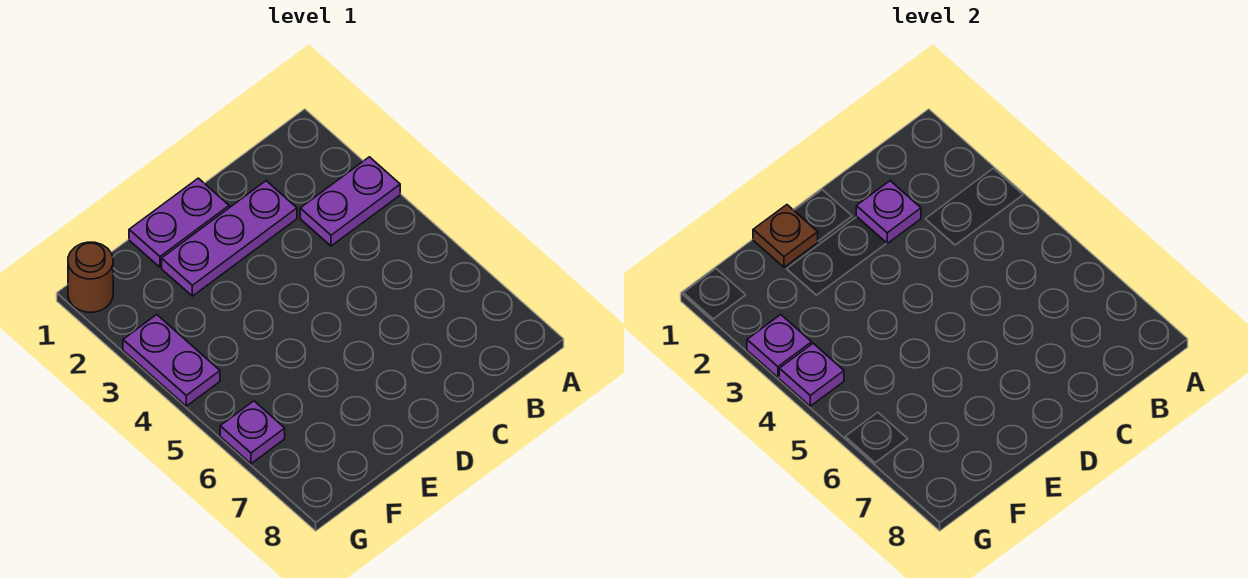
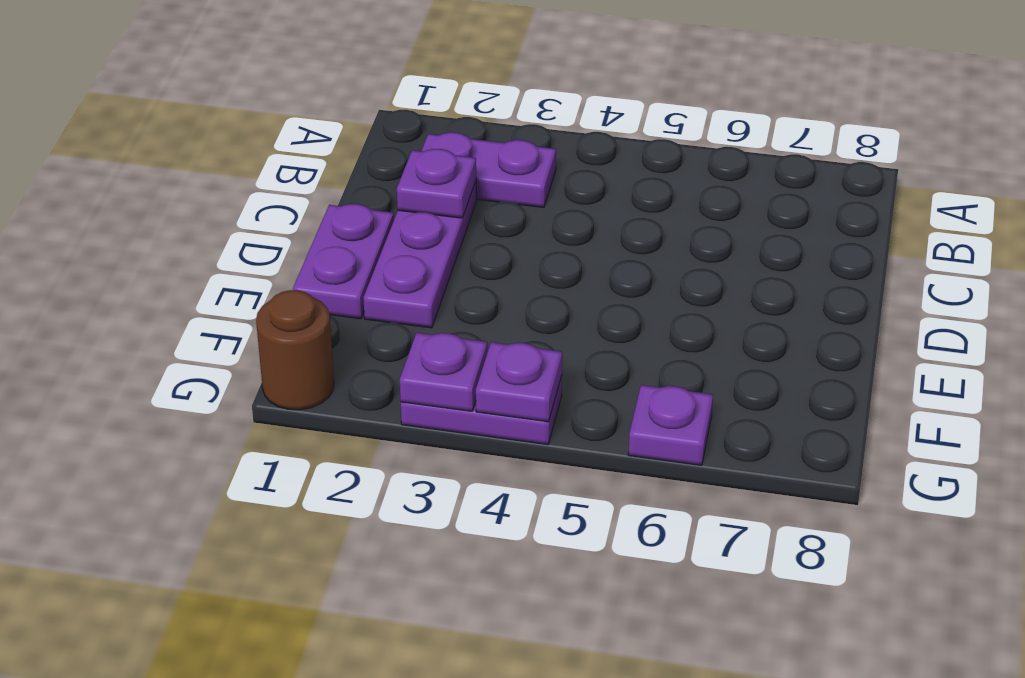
purple plate A3:B3 level 1 -> purple plate B2:B3 level 1
brown plate E1 level 2 -> none

